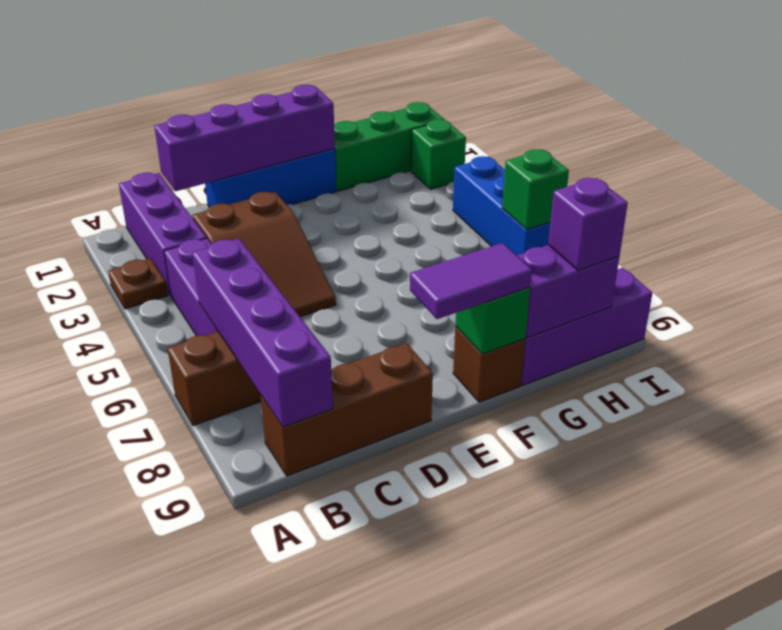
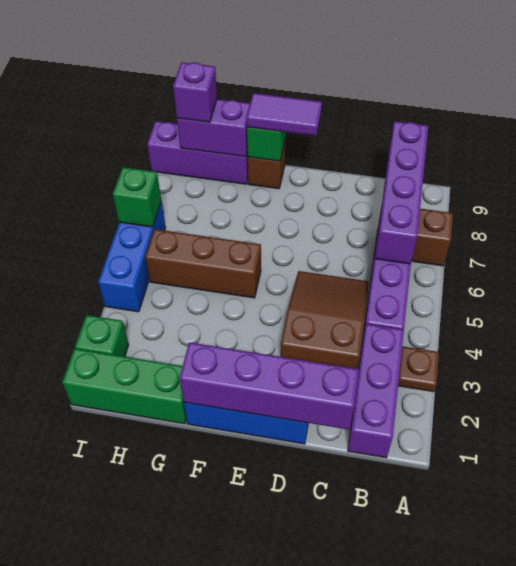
brown brick B9:D9 level 1 -> brown brick F5:H5 level 1

